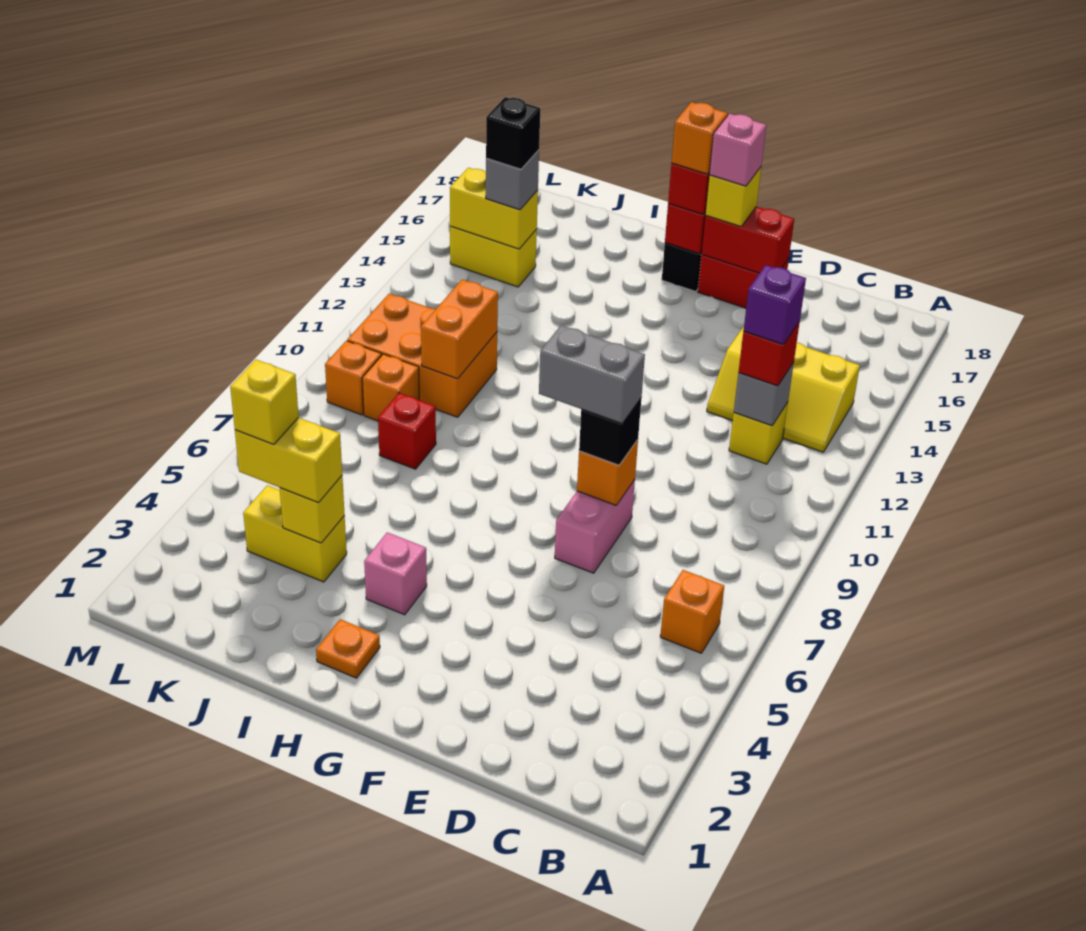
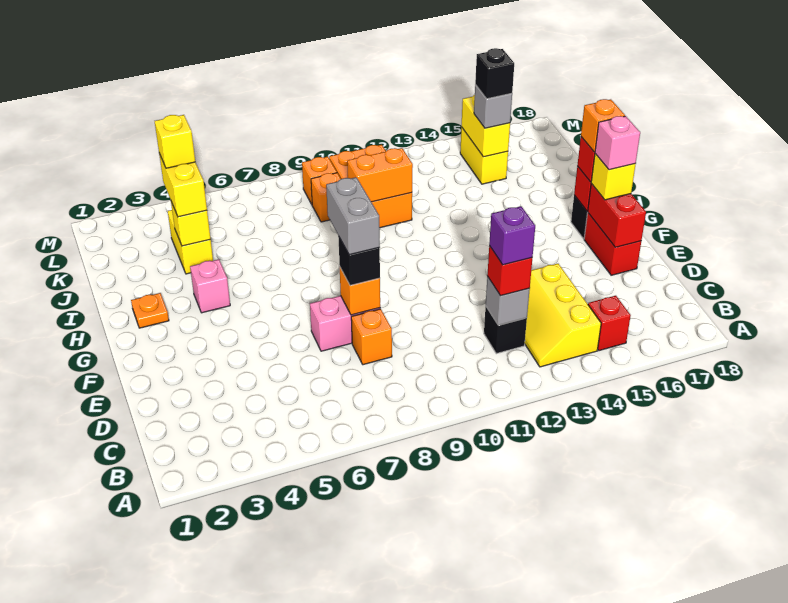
orange brick B6 level 1 -> orange brick D8 level 1
yellow brick C12 level 1 -> black brick C12 level 1
red brick J8 level 1 -> red brick B15 level 1

